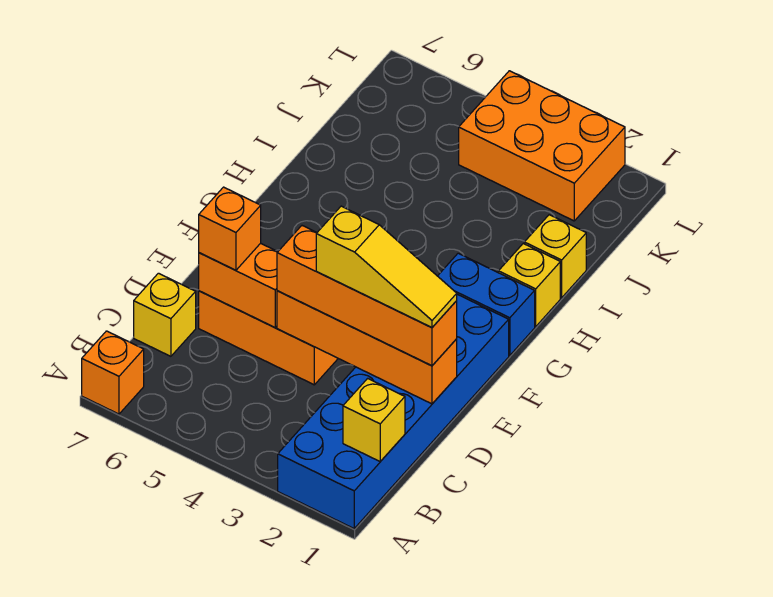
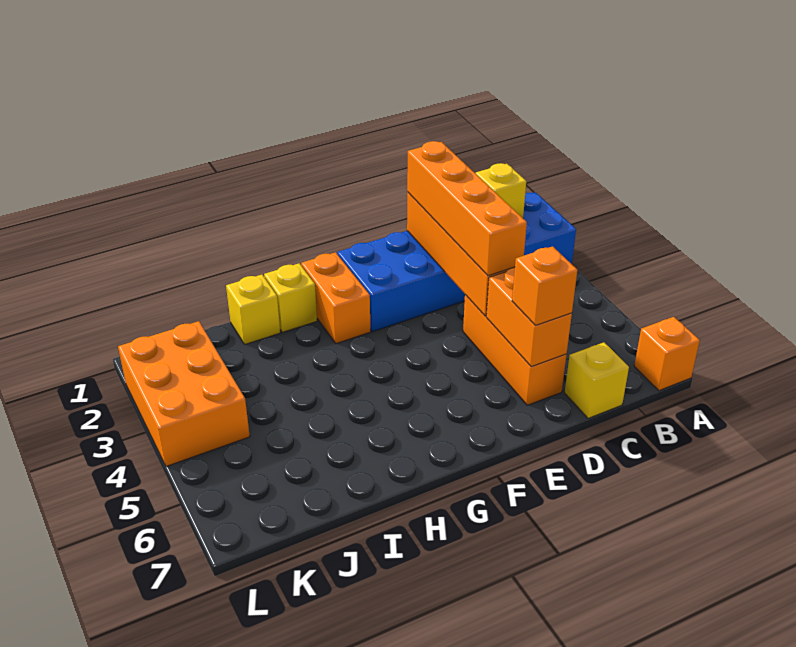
yellow slope D1:D3 level 4 top 3 -> none
blue brick G1:G2 level 1 -> orange brick G1:G2 level 1

